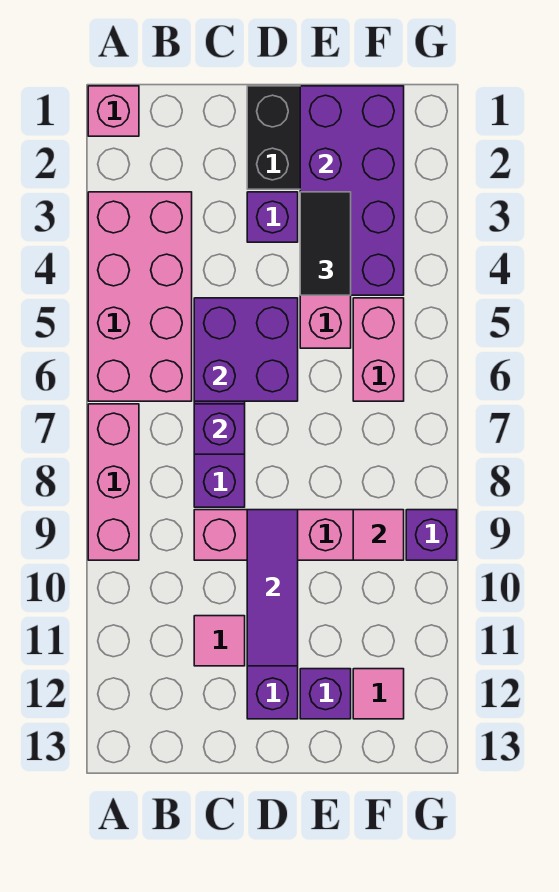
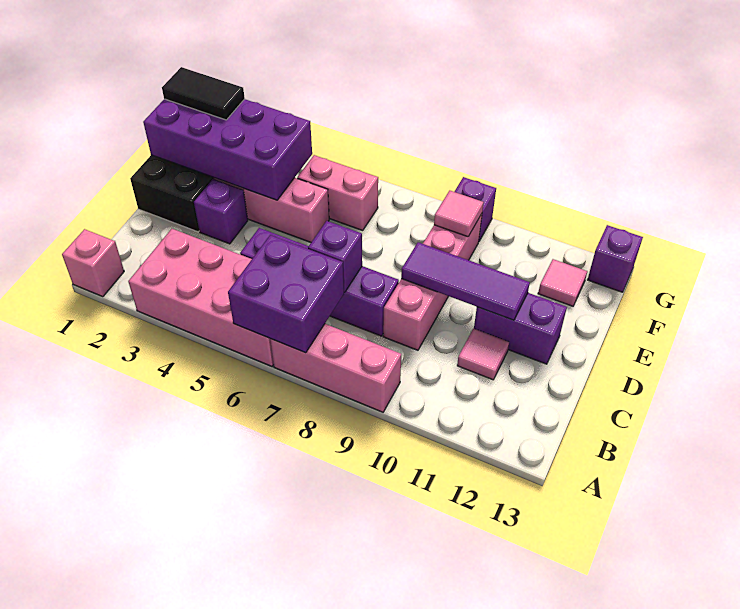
purple brick C5:D6 level 2 -> purple brick A6:B7 level 2
black tile E3:E4 level 3 -> black tile F1:F2 level 3
purple brick E12 level 1 -> purple brick G13 level 1

